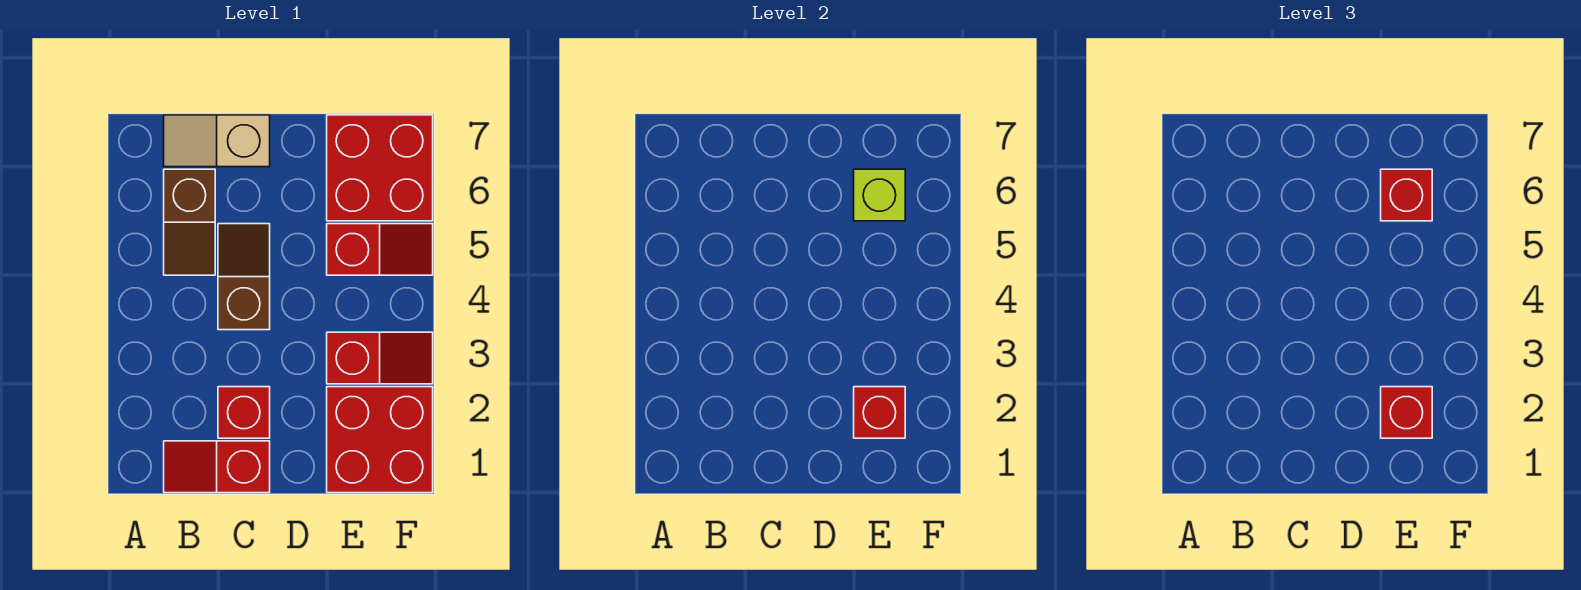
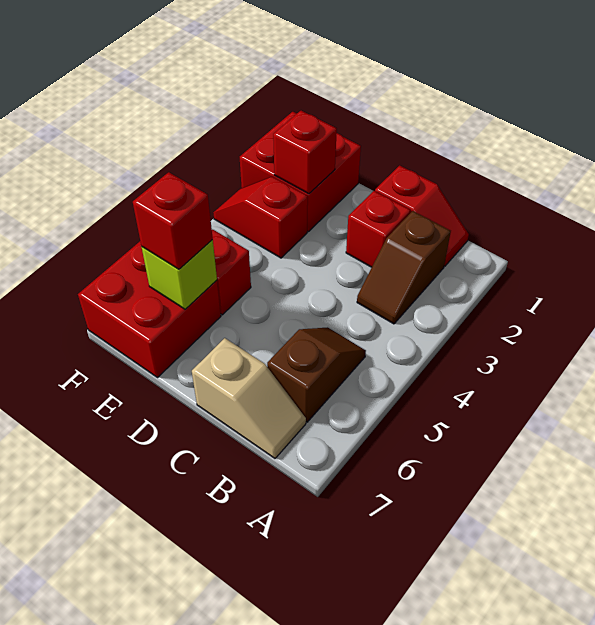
brown slope C4:C5 level 1 top 4 -> brown slope B2:B3 level 1 top 2
red brick E2 level 3 -> none

